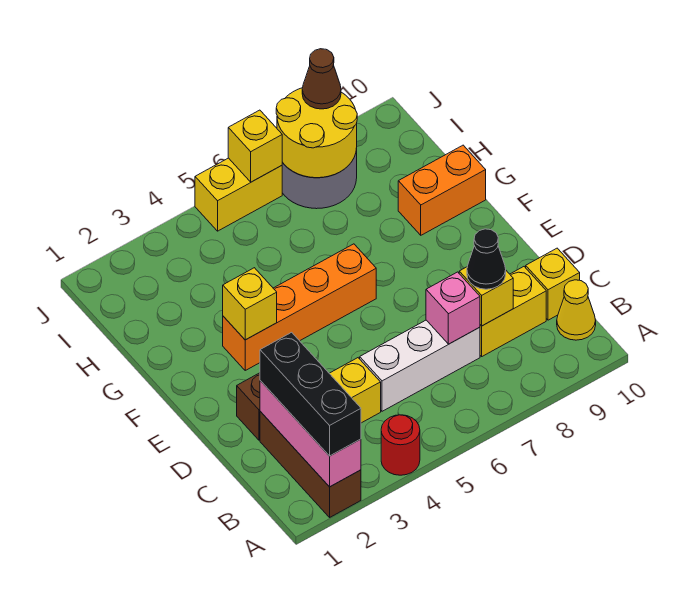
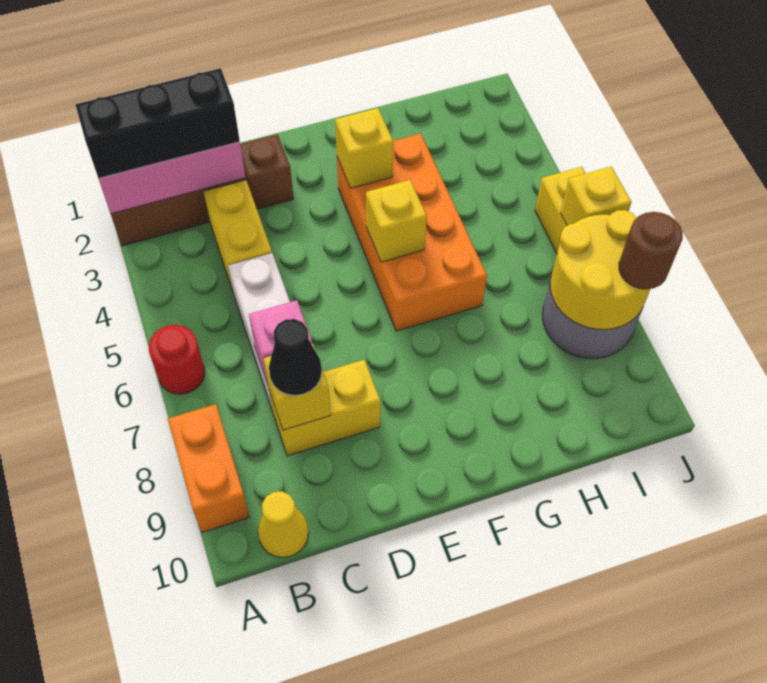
red round brick A4 level 1 -> red round brick A6 level 1
yellow brick C8:C9 level 1 -> yellow brick C8:D8 level 1
yellow brick C10 level 1 -> yellow brick F5 level 2
orange brick F3:F6 level 1 -> orange brick F3:G6 level 1
orange brick G9:G10 level 1 -> orange brick A8:A9 level 1
brown cone J8 level 3 -> brown round brick J8 level 3

